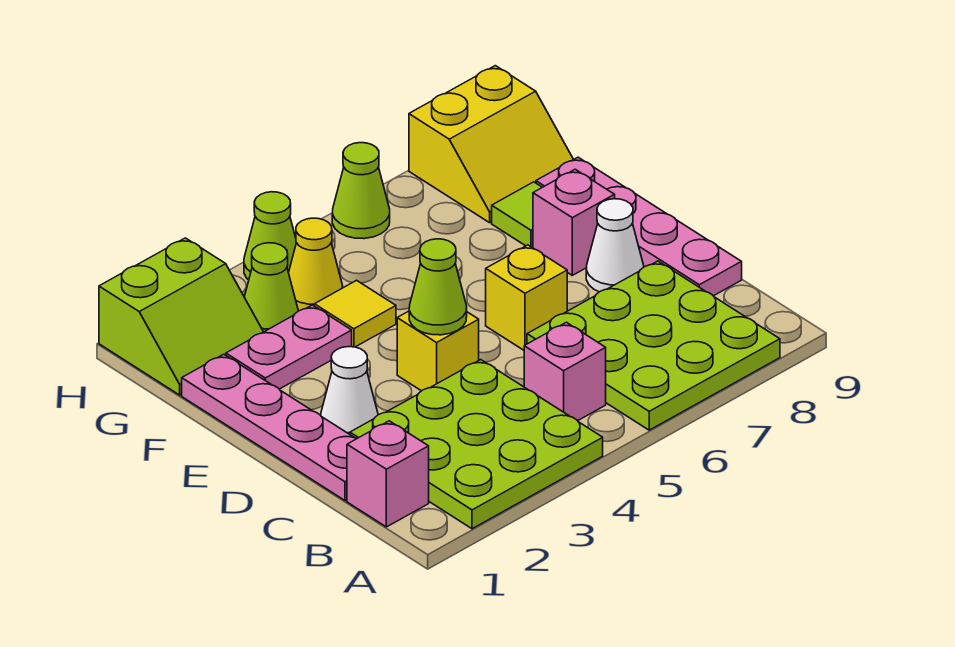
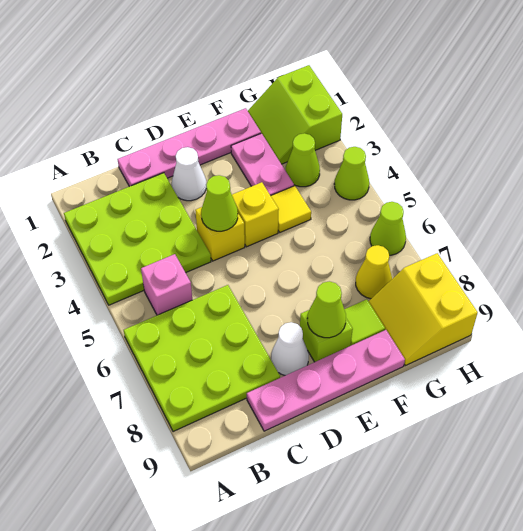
pink brick B1 level 1 -> none
yellow brick D6 level 1 -> yellow brick E4 level 1
pink brick E8 level 1 -> lime brick E8 level 1
none -> lime cone E8 level 2
yellow cone G4 level 1 -> yellow cone G7 level 1

